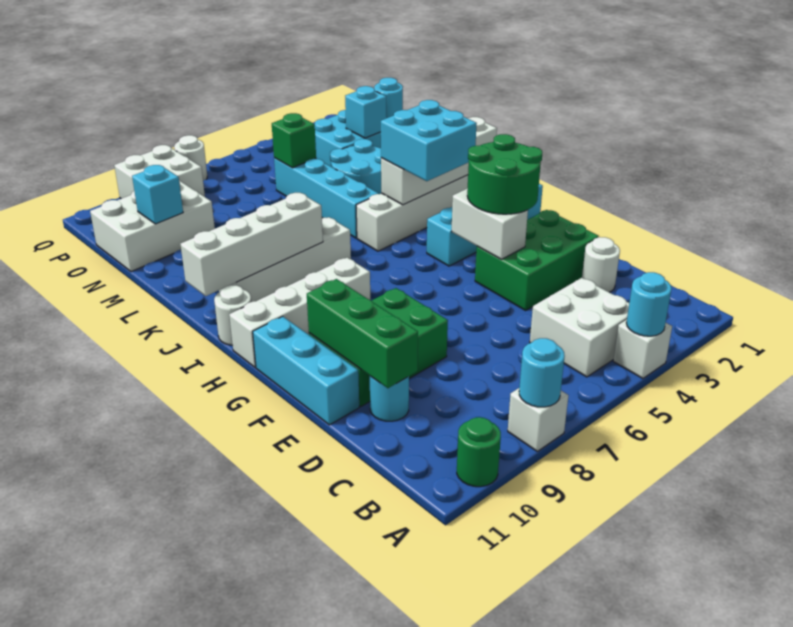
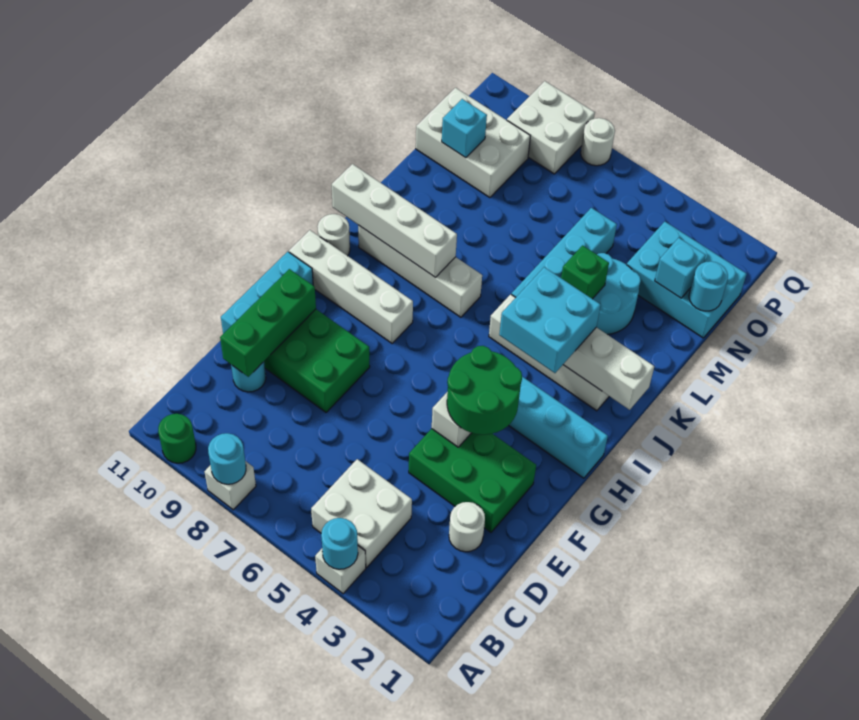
green brick N5 level 2 -> green brick L4 level 2

